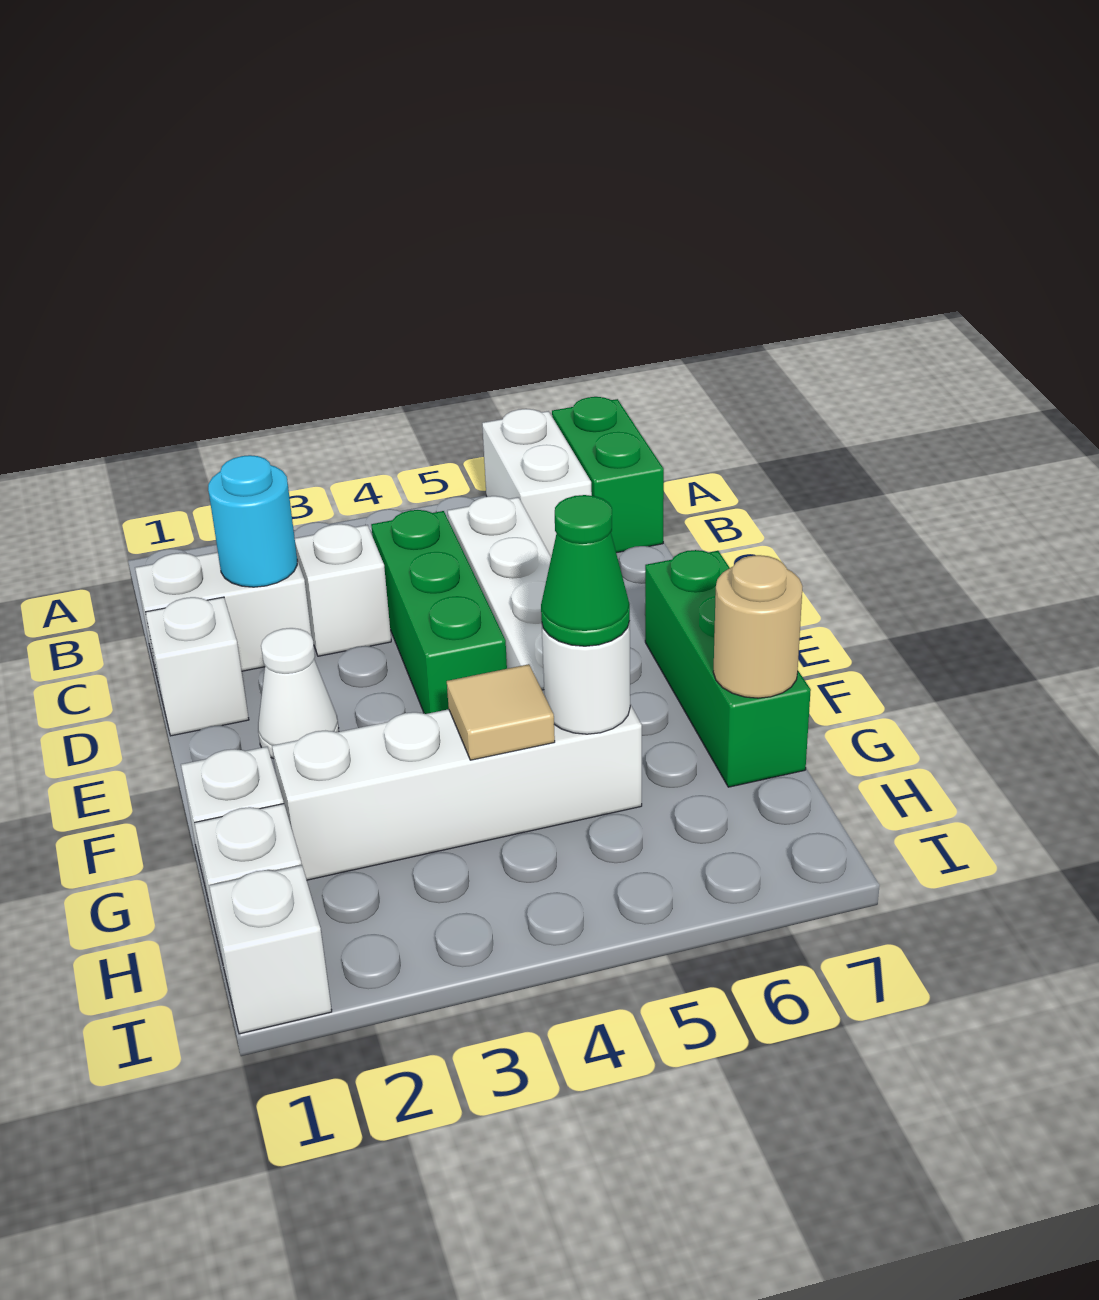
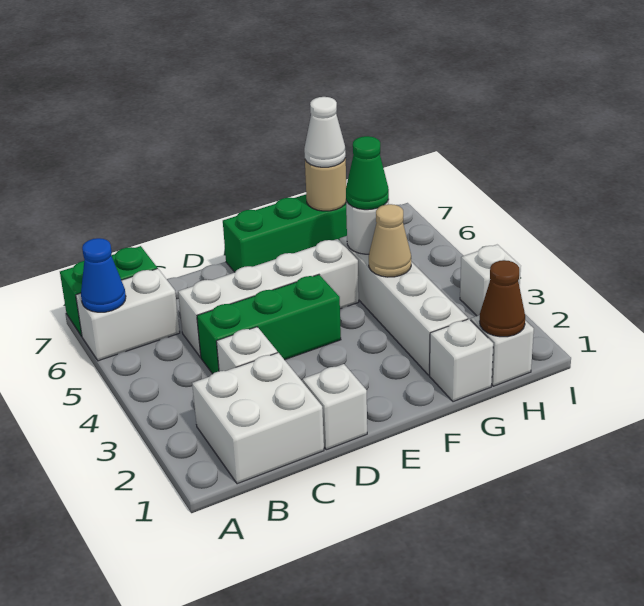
none -> blue cone A6 level 2
white brick C1:C2 level 1 -> white brick B1:C2 level 1
cyan round brick C2 level 2 -> none
white cone E2 level 1 -> white cone G7 level 3
tan tile G4 level 2 -> tan cone G4 level 2
none -> brown cone H1 level 2
white brick I1 level 1 -> white brick I3 level 1

